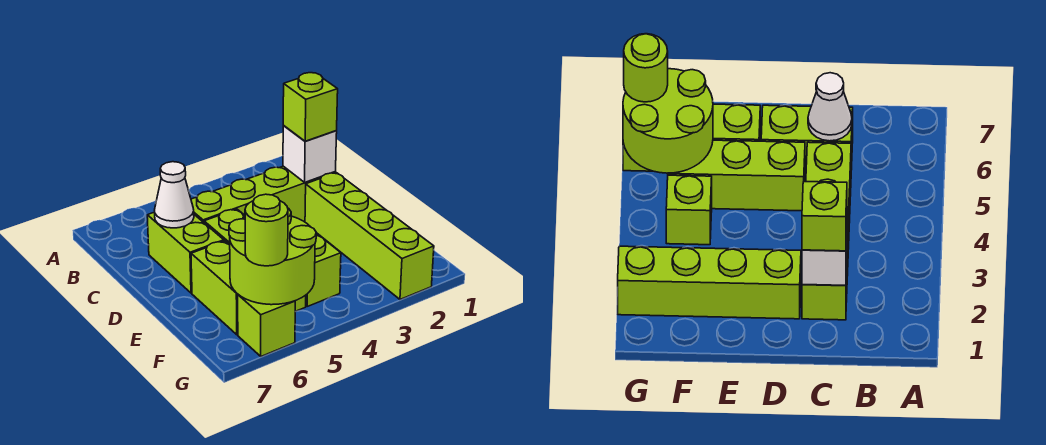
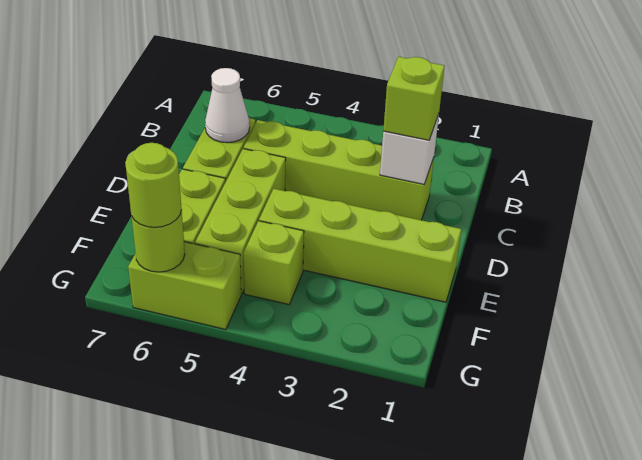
lime brick D2:G2 level 1 -> lime brick E1:E4 level 1
lime round brick F5:G6 level 2 -> lime round brick G6 level 2
lime brick G6 level 1 -> lime brick G5:G6 level 1

